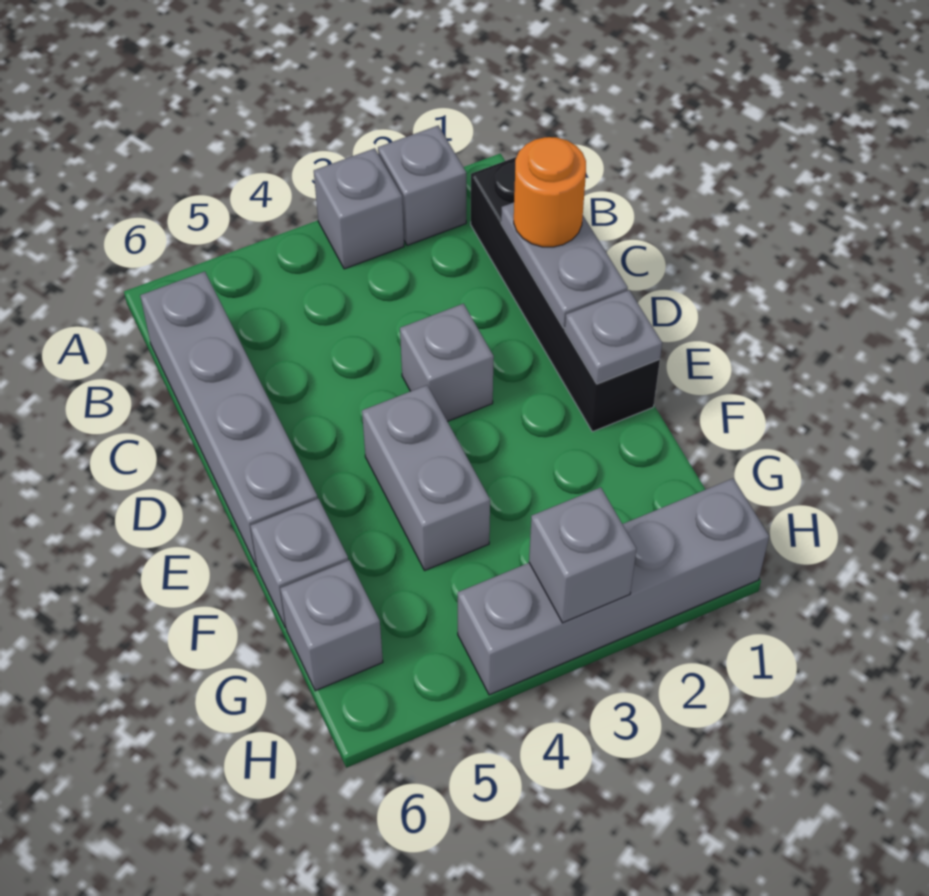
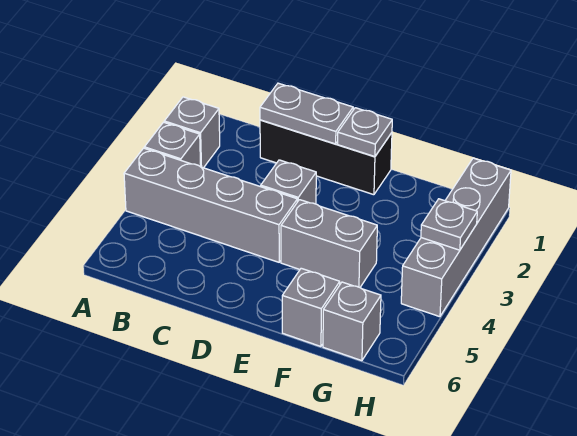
black brick B1:E1 level 1 -> black brick C1:E1 level 1
grey brick B6:E6 level 1 -> grey brick A4:D4 level 1
orange round brick C1 level 3 -> none
grey brick H3 level 2 -> grey plate H3 level 2

